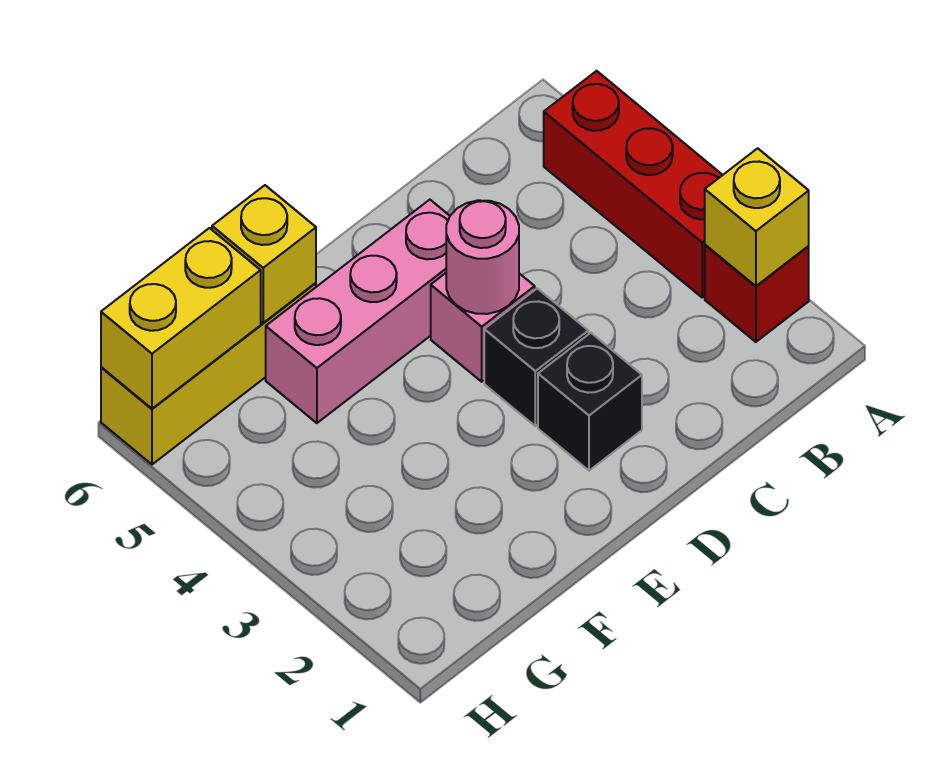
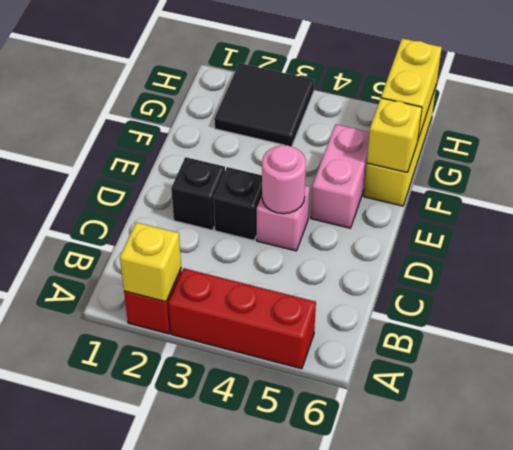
pink brick D5:F5 level 1 -> pink brick E5:F5 level 1
none -> black tile G2:H3 level 1

